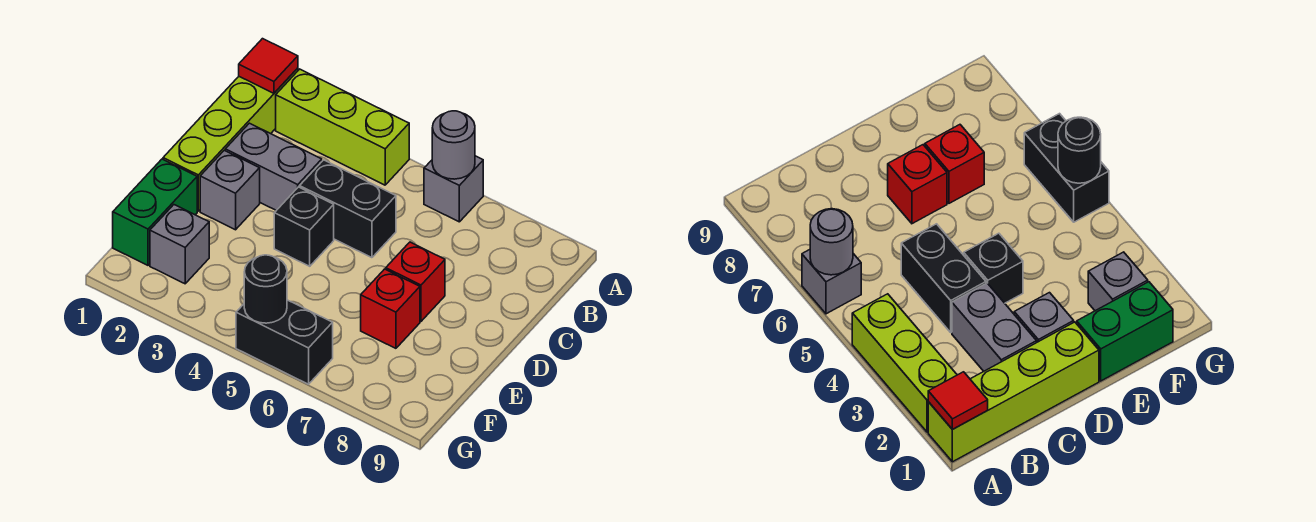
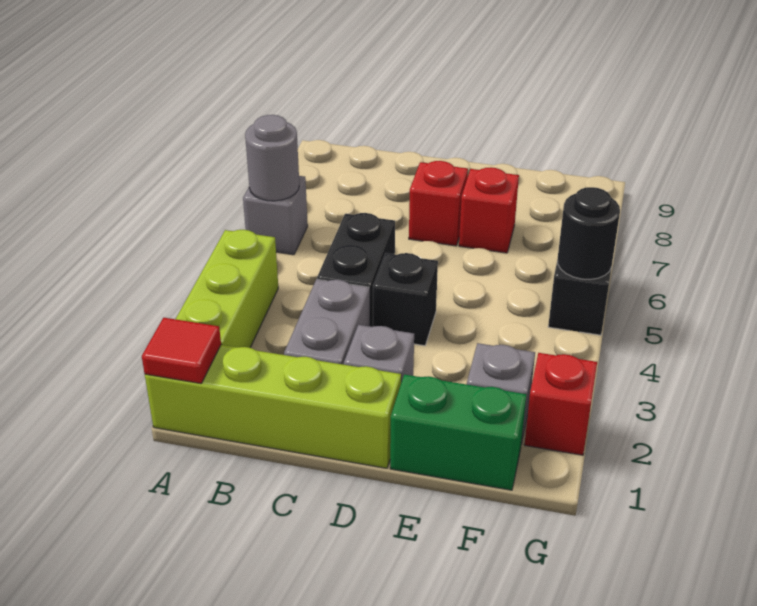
none -> red brick G2 level 1

